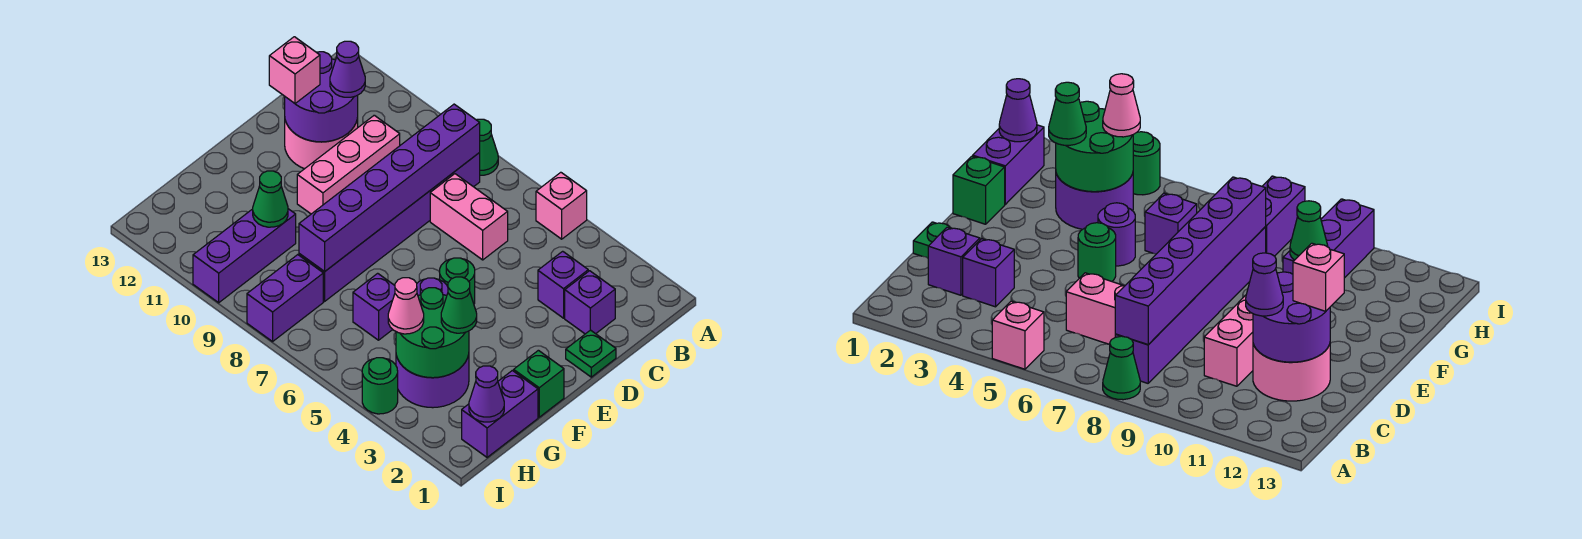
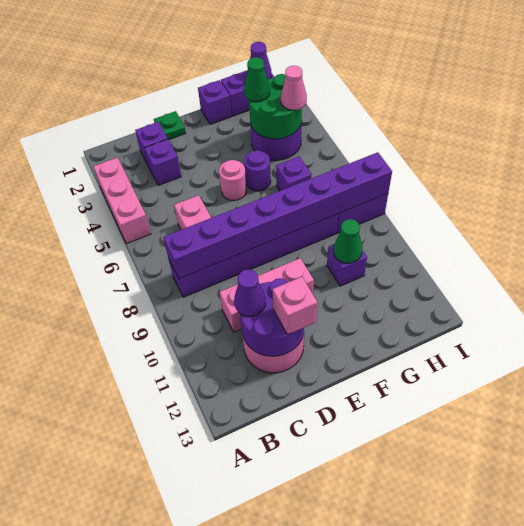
pink brick A5 level 1 -> pink brick A3:A5 level 1
green cone A8 level 1 -> none
purple brick B8:G8 level 2 -> purple brick B8:I8 level 2
green round brick E5 level 1 -> pink round brick E5 level 1
green brick F1 level 1 -> purple brick F1 level 1
purple brick G10:I10 level 1 -> purple brick G10 level 1
green round brick I4 level 1 -> none

